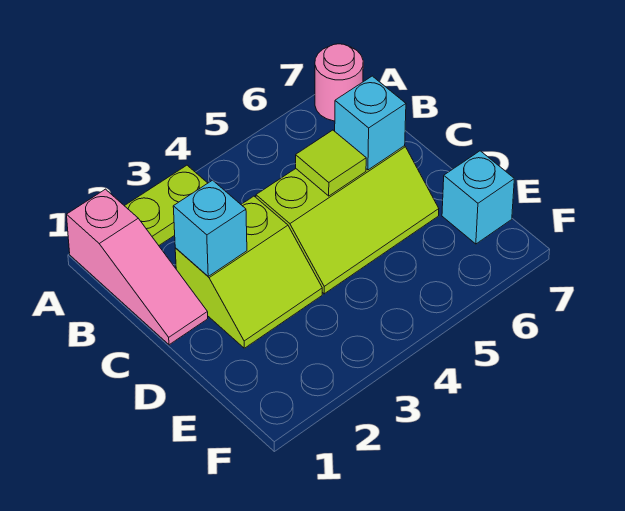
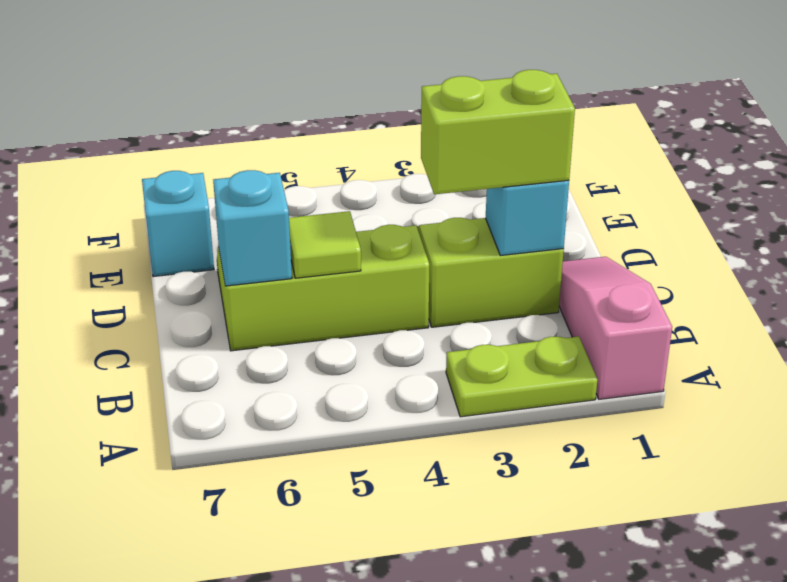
pink round brick A7 level 1 -> none
none -> lime brick C2:C3 level 3

